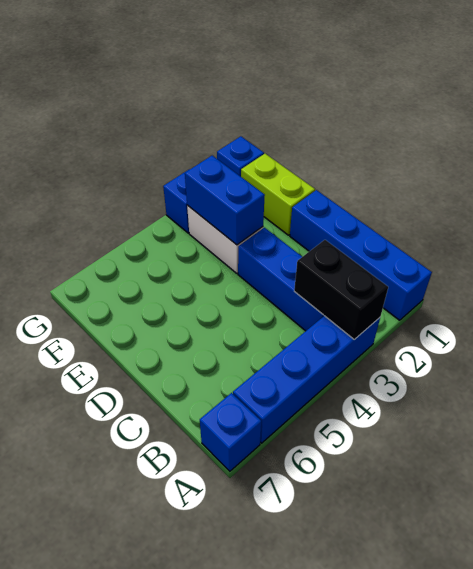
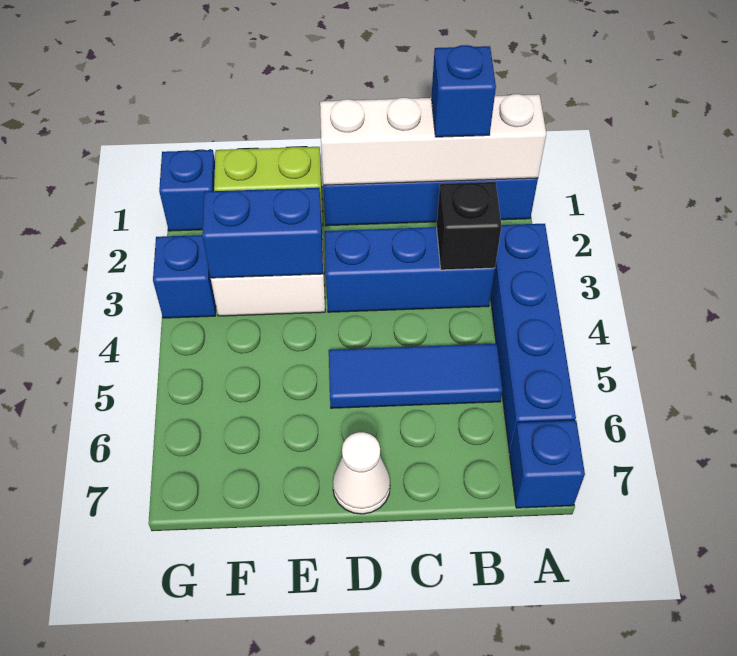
none -> white brick A1:D1 level 2
black brick A3:B3 level 2 -> black brick B3 level 2
none -> blue brick B1 level 3
none -> blue tile B5:D5 level 1
none -> white cone D7 level 1

